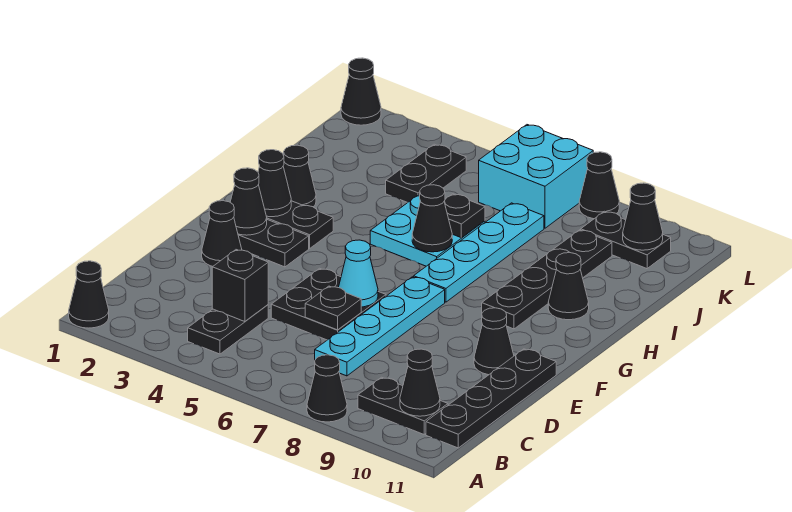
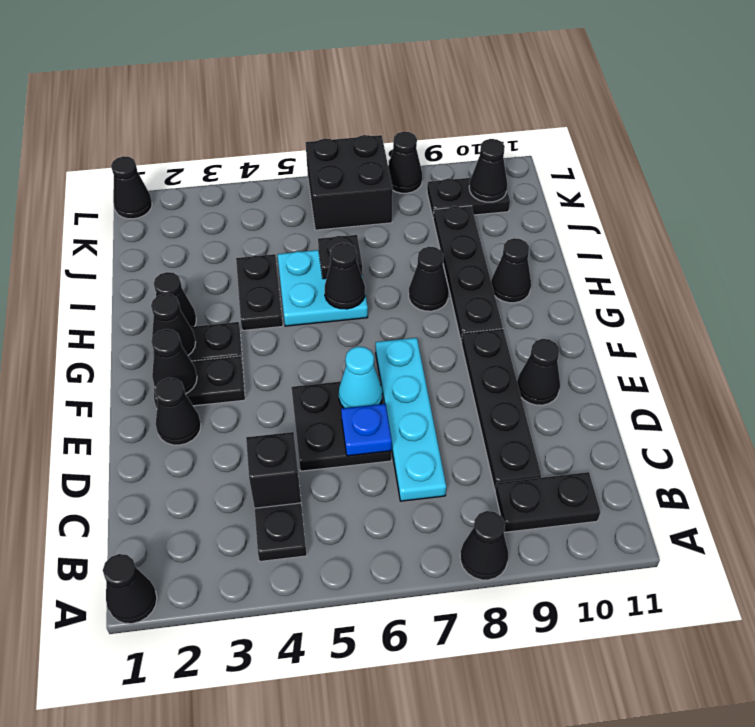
black cone B10 level 2 -> black cone H8 level 1
black plate B11:E11 level 1 -> black plate C9:F9 level 1
black plate D6 level 2 -> blue plate D6 level 2
cyan plate G7:J7 level 1 -> none
black plate J4:K4 level 1 -> black plate H4:I4 level 1
cyan brick K6:L7 level 1 -> black brick K6:L7 level 1

